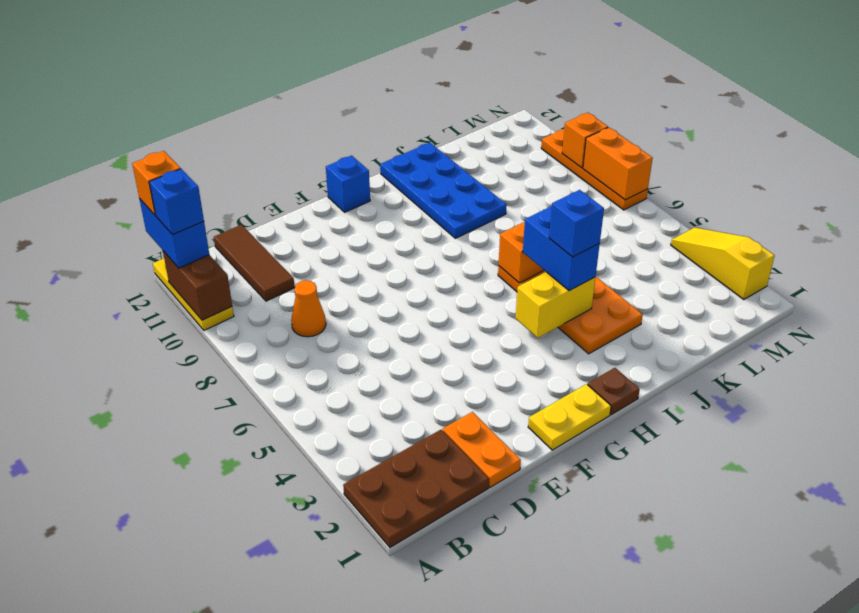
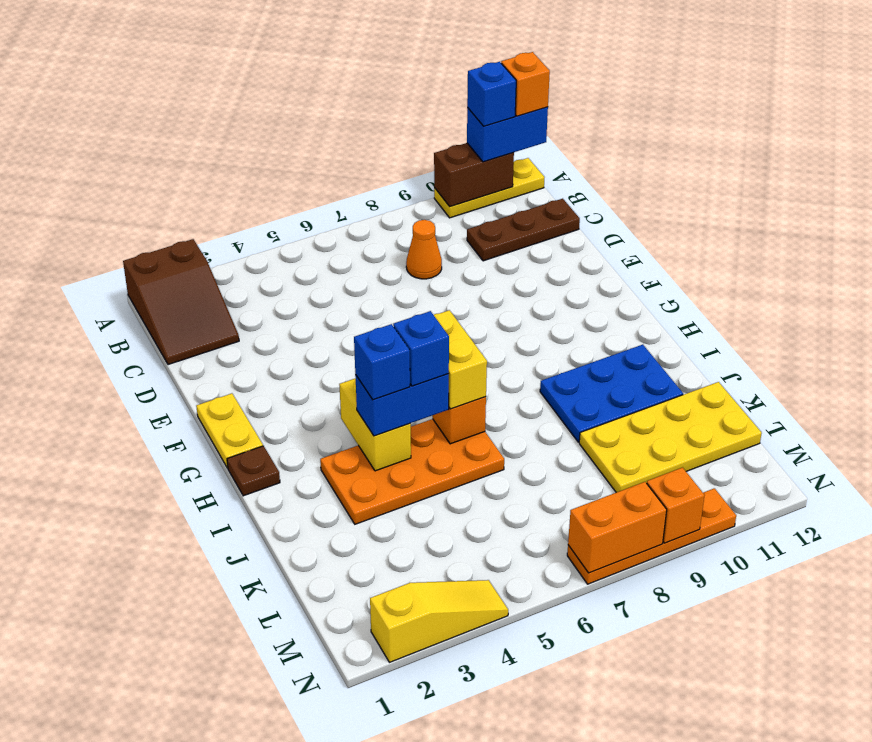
brown plate A1:C2 level 1 -> brown slope A1:C2 level 1 top A
brown tile C10:C12 level 1 -> brown plate C10:C12 level 1
orange plate D1:D2 level 1 -> none
blue brick G12 level 1 -> blue brick I5 level 4
none -> yellow brick H6:I6 level 3
blue plate I9:J12 level 1 -> blue plate I9:J11 level 1
none -> yellow plate K9:L12 level 1

